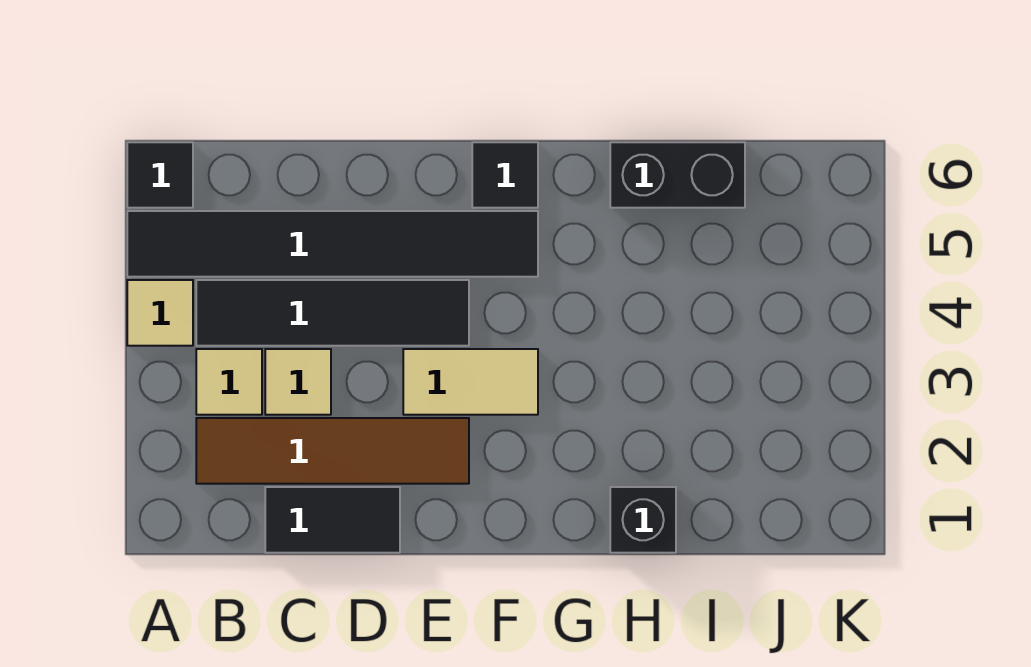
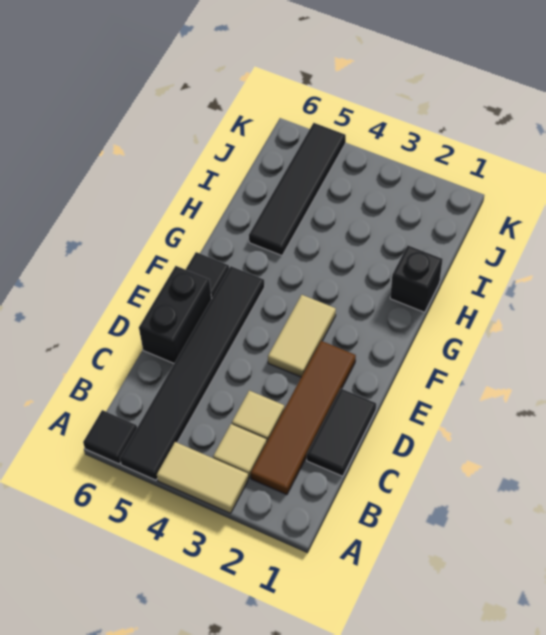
tan tile A4 level 1 -> tan tile A3:A4 level 1
black tile B4:E4 level 1 -> black tile H5:K5 level 1
black brick H6:I6 level 1 -> black brick D6:E6 level 1

